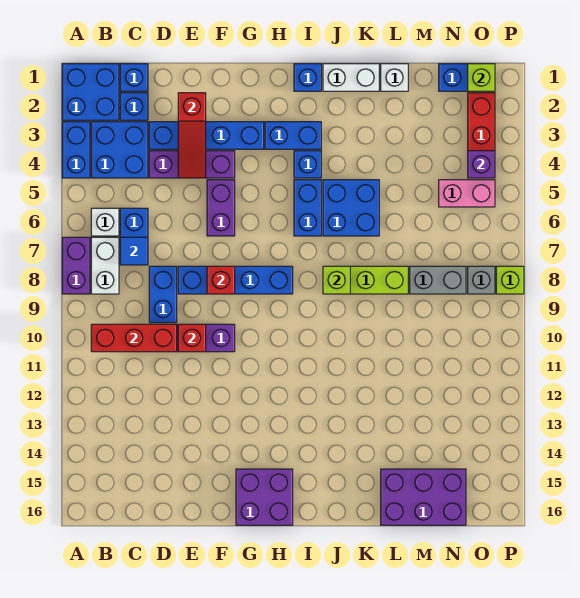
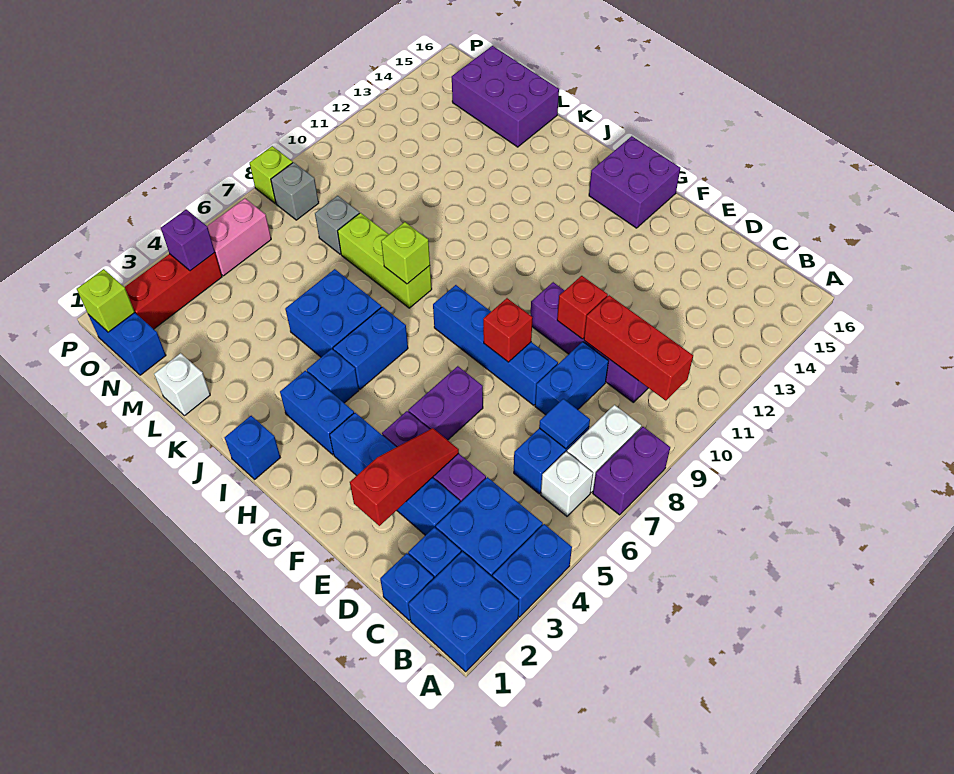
white brick J1:K1 level 1 -> none
grey brick M8:N8 level 1 -> grey brick M8 level 1
pink brick N5:O5 level 1 -> pink brick O5:O6 level 1

